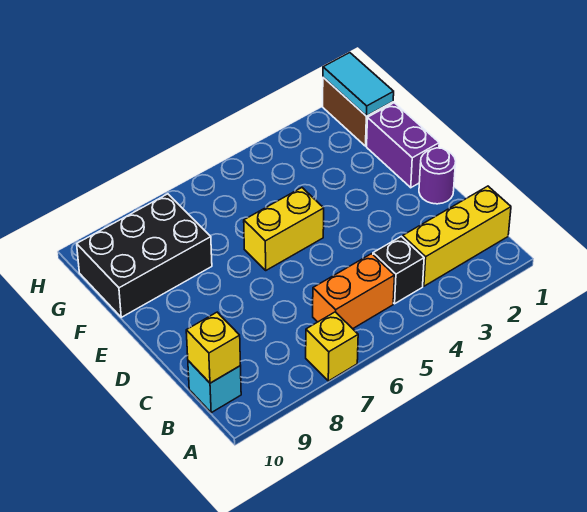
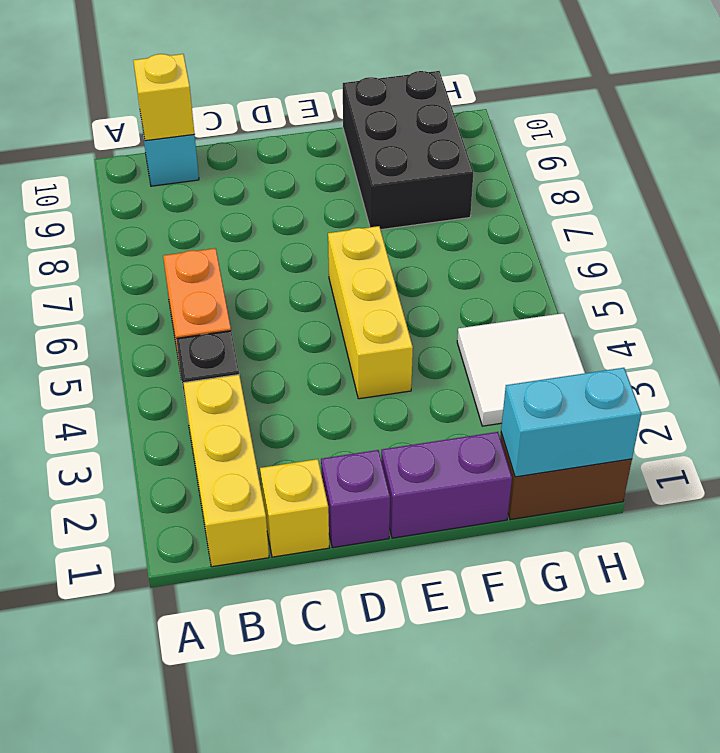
yellow brick A7 level 1 -> yellow brick C1 level 1
purple round brick D1 level 1 -> purple brick D1 level 1
yellow brick E5:E6 level 1 -> yellow brick E4:E6 level 1
cyan tile G1:H1 level 2 -> cyan brick G1:H1 level 2
none -> white tile G3:H4 level 1

